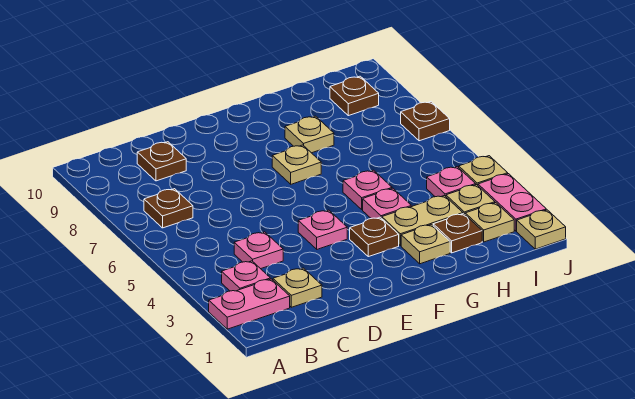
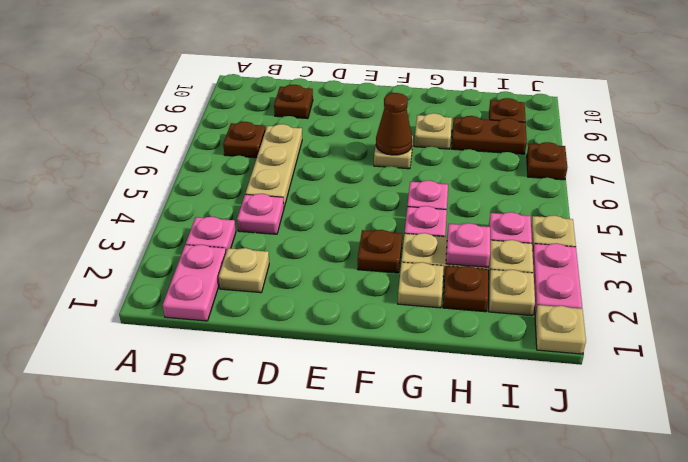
pink plate A2:B2 level 1 -> pink plate B1:B2 level 1
none -> tan plate C5:C7 level 1
pink plate E4 level 1 -> pink plate H3 level 2
none -> brown cone F7 level 2
none -> brown plate H8:I8 level 1

